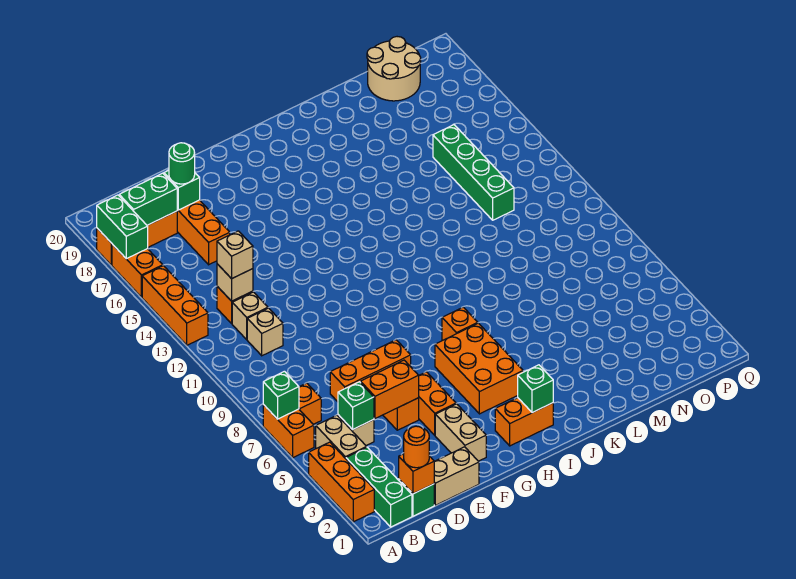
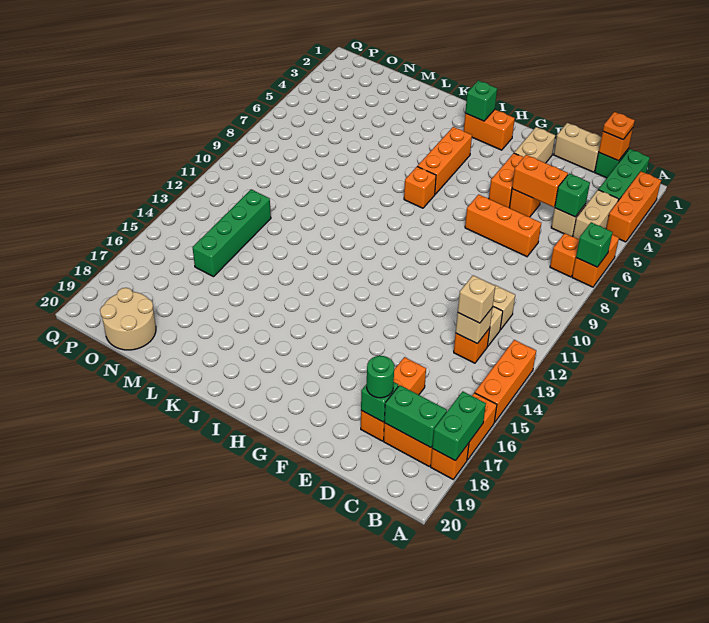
orange round brick C1 level 3 -> orange plate C1 level 3
orange brick H4:I6 level 1 -> orange brick I4:I6 level 1

